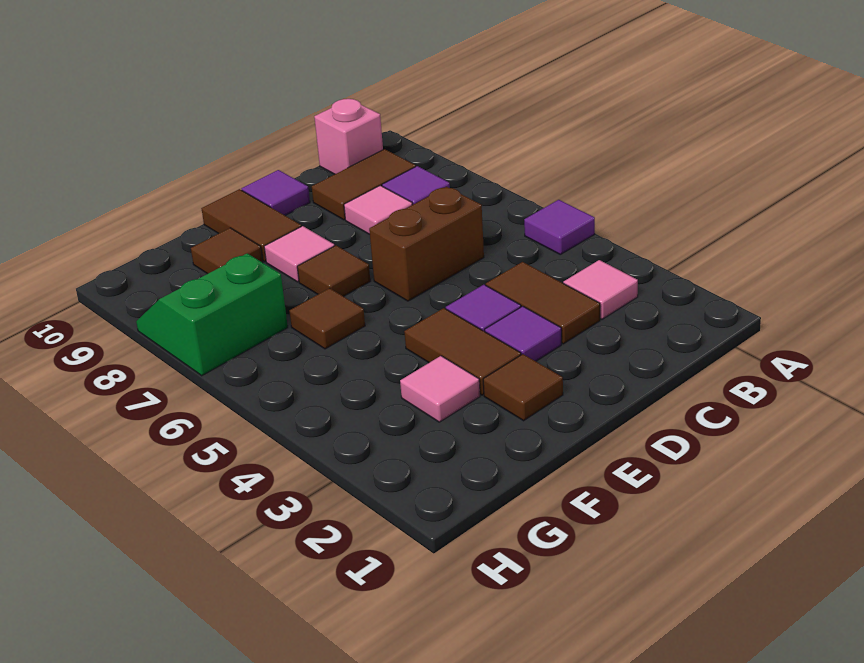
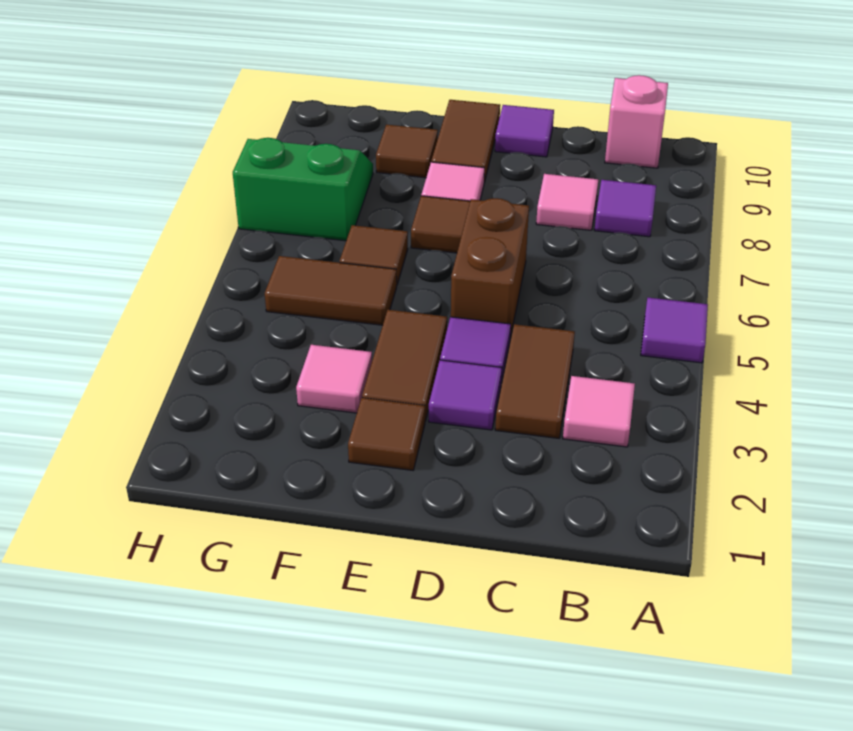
brown tile B9:C9 level 1 -> brown tile F5:G5 level 1
brown brick C6:D6 level 1 -> brown brick D5:D6 level 1

